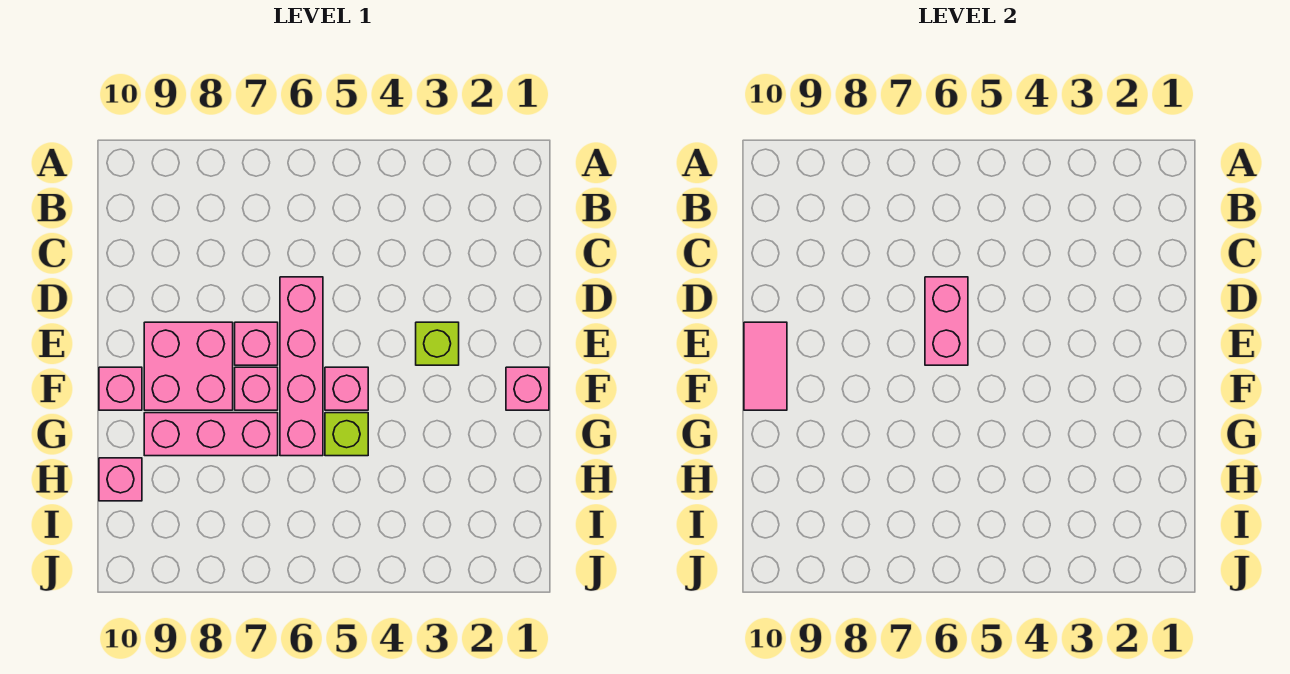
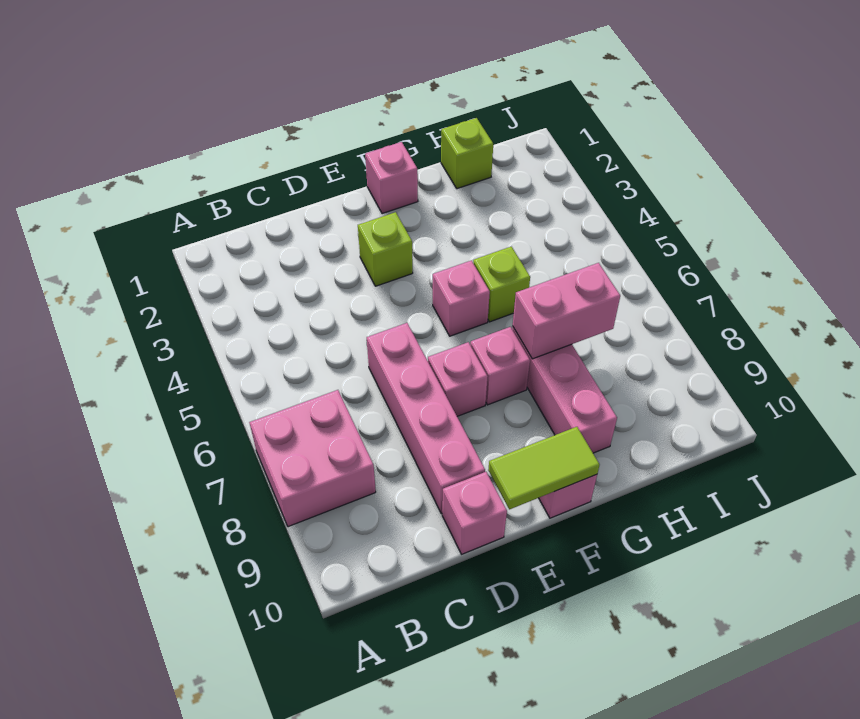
pink brick D6:G6 level 1 -> pink brick D6:D9 level 1
pink brick D6:E6 level 2 -> pink brick G7:H7 level 2
pink brick E8:F9 level 1 -> pink brick A7:B8 level 1
pink tile E10:F10 level 2 -> lime tile E10:F10 level 2
none -> lime brick H1 level 1
pink brick H10 level 1 -> pink brick D10 level 1

